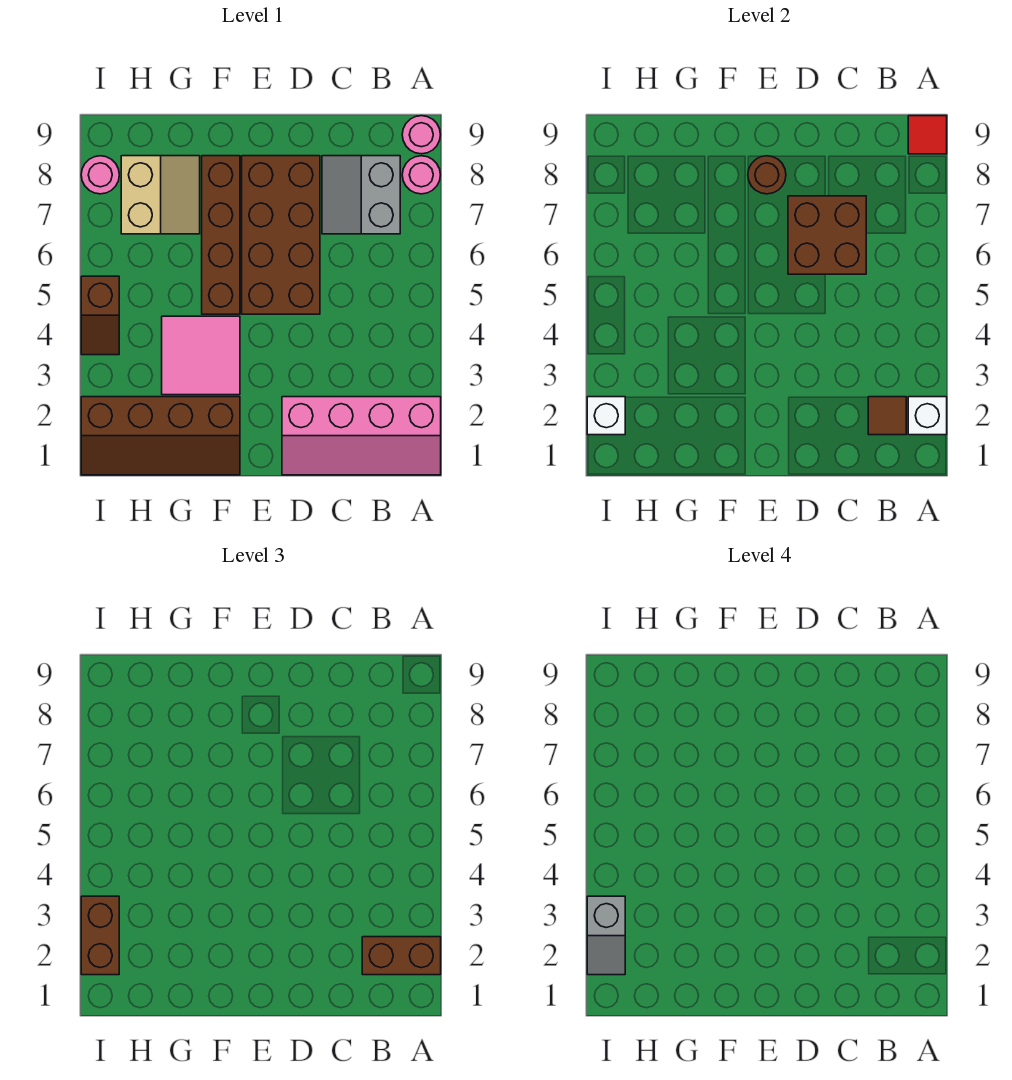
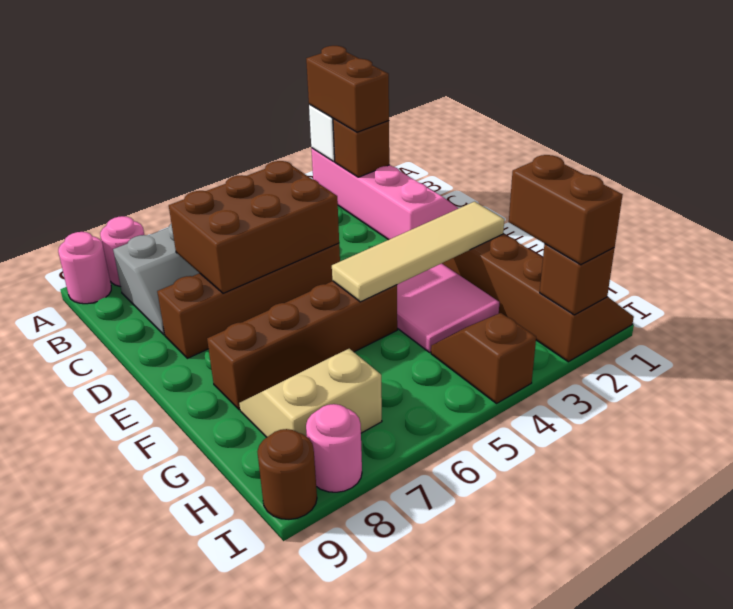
red tile A9 level 2 -> none
brown tile B2 level 2 -> brown brick B2 level 2
brown brick C6:D7 level 2 -> brown brick C5:D7 level 2
brown brick D5:E8 level 1 -> brown brick D5:D8 level 1
brown round brick E8 level 2 -> brown round brick I9 level 1
none -> tan tile F2:F5 level 2
white brick I2 level 2 -> brown brick I2 level 2
brown brick I2:I3 level 3 -> brown brick H2:I2 level 3
grey slope I2:I3 level 4 top 3 -> none
brown slope I4:I5 level 1 top 5 -> brown slope H4:I4 level 1 top I

